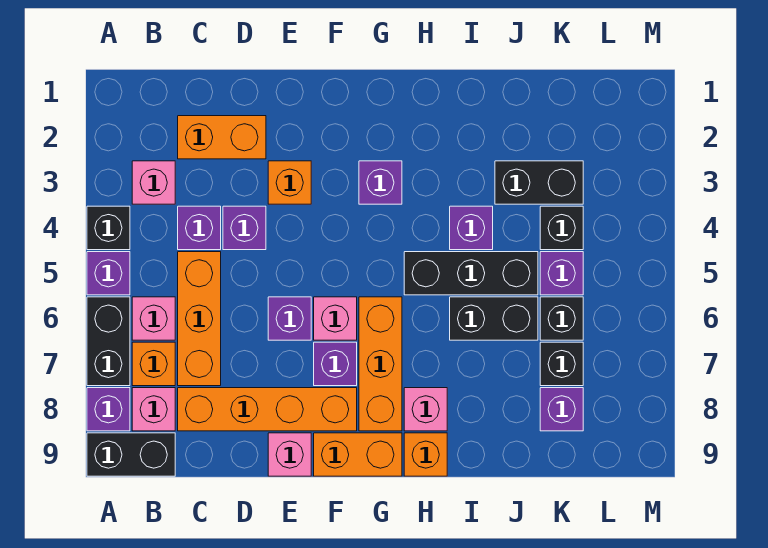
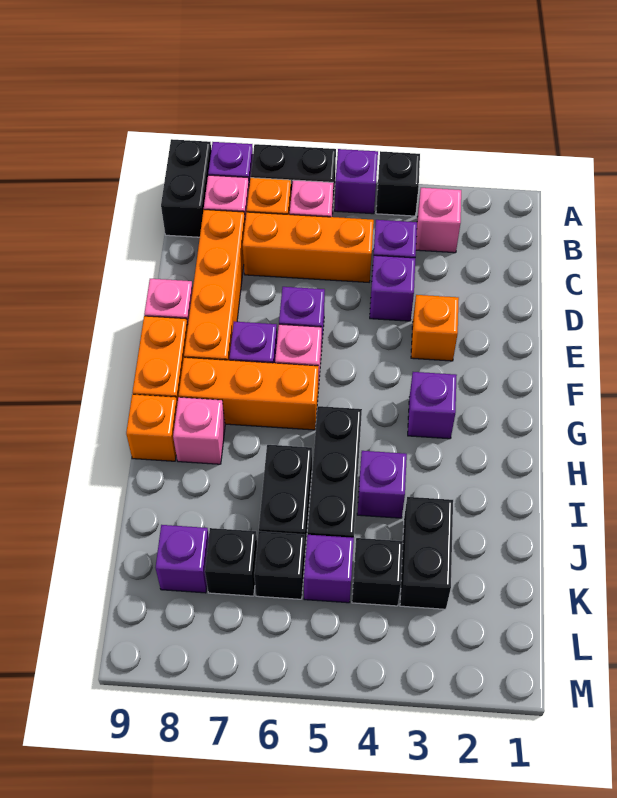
orange brick C2:D2 level 1 -> none

